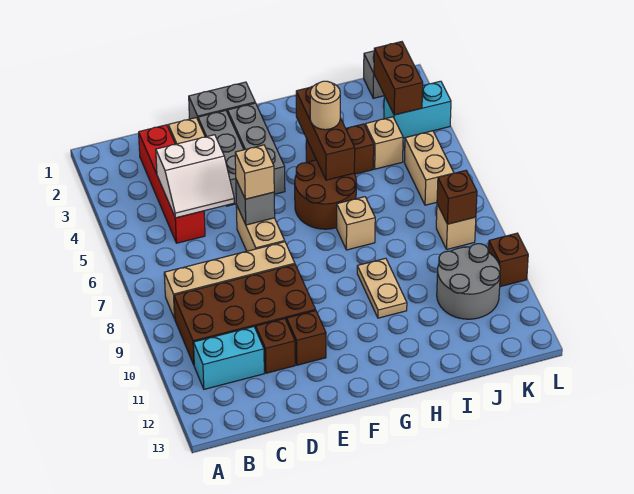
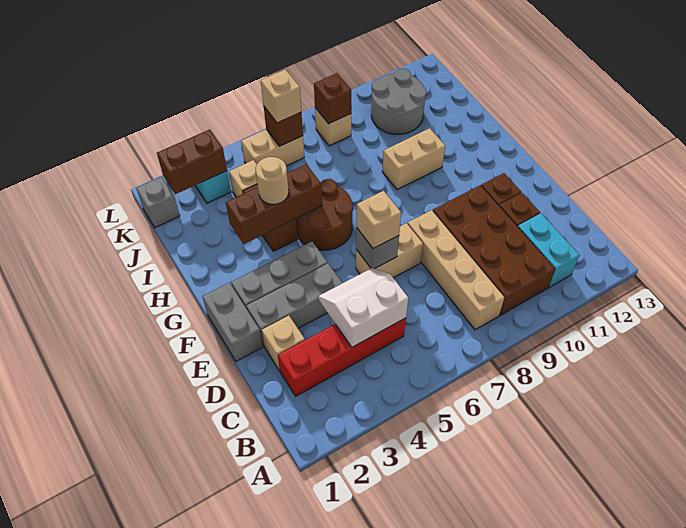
white slope C4:D5 level 2 top 4 -> white slope C4:D5 level 2 top C
tan brick H7 level 1 -> tan brick K6 level 3
tan plate H9:H10 level 1 -> tan brick H9:H10 level 1
brown brick L10 level 1 -> brown brick K6 level 2

